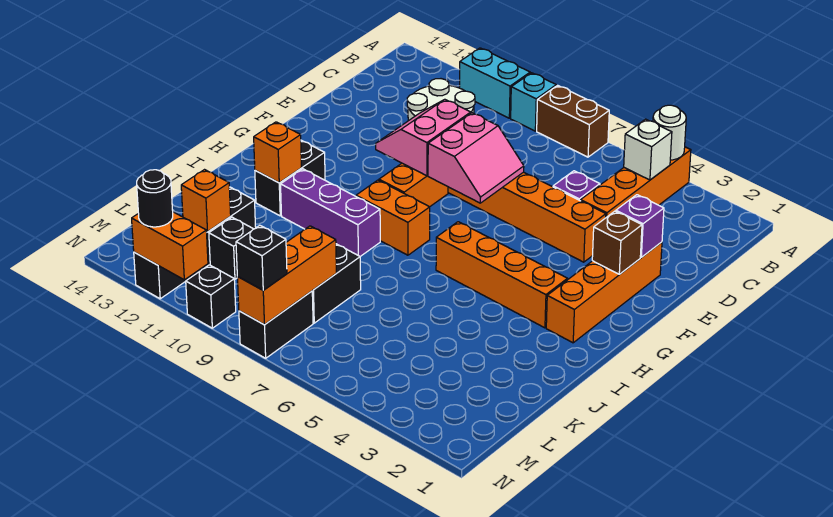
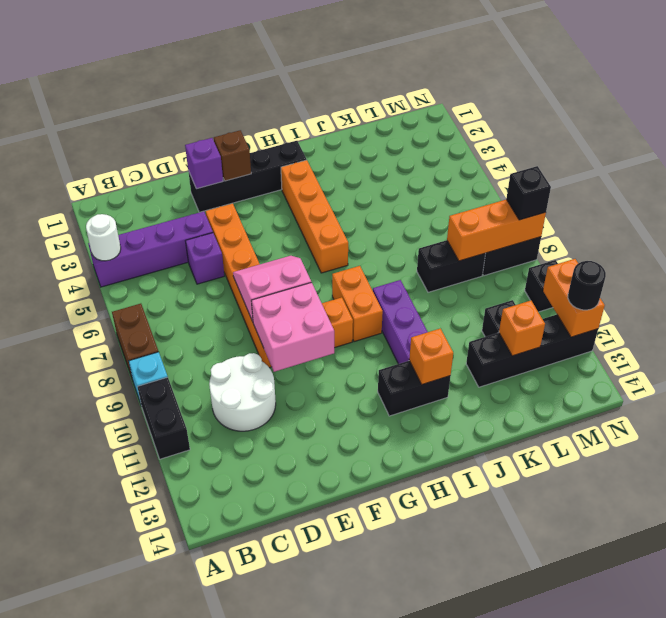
orange brick A4:D4 level 1 -> purple brick A4:D4 level 1
cyan brick A10:A11 level 1 -> black brick A10:A11 level 1
white brick B4 level 2 -> none
orange brick E2:H2 level 1 -> black brick E2:H2 level 1
pink slope E9:F10 level 2 top 9 -> pink brick E9:F10 level 2

